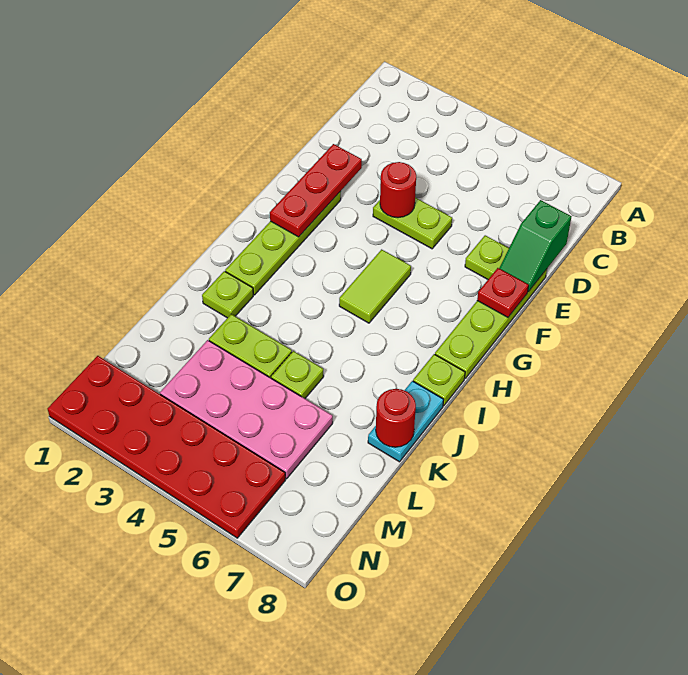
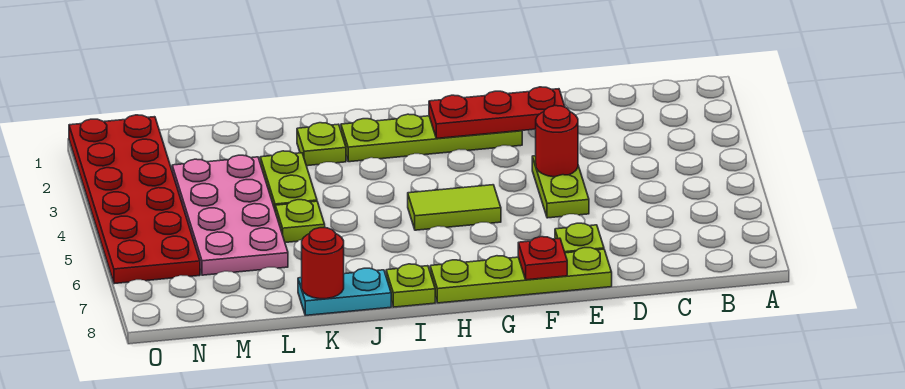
green slope D8:E8 level 2 top D -> none

